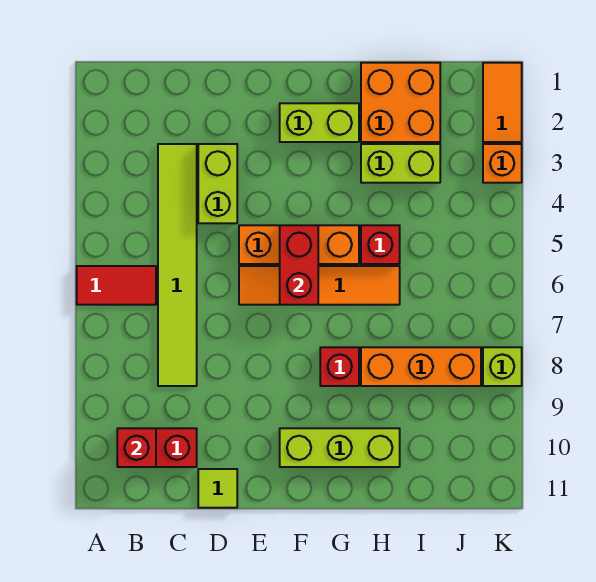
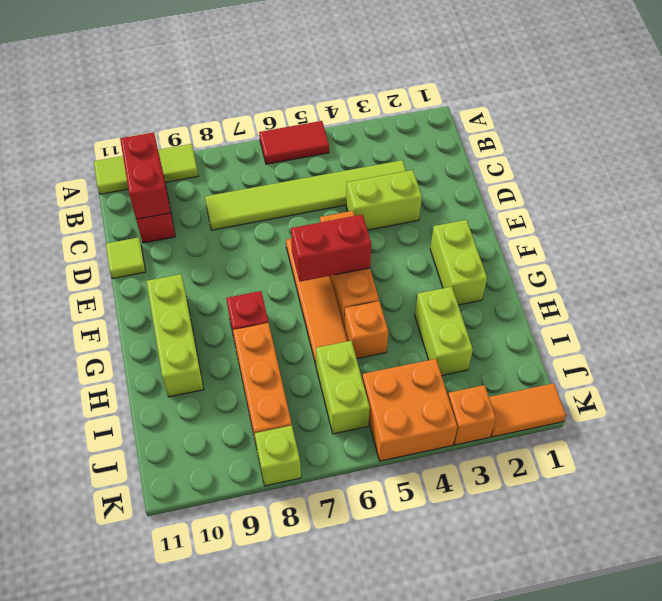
red tile A6:B6 level 1 -> red tile A5:A6 level 1
none -> lime tile A9:A11 level 1
red brick B10 level 2 -> red brick B10:C10 level 2
orange brick H1:I2 level 1 -> orange brick J4:K5 level 1
red brick H5 level 1 -> orange brick H5 level 1
none -> lime brick I6:J6 level 1

